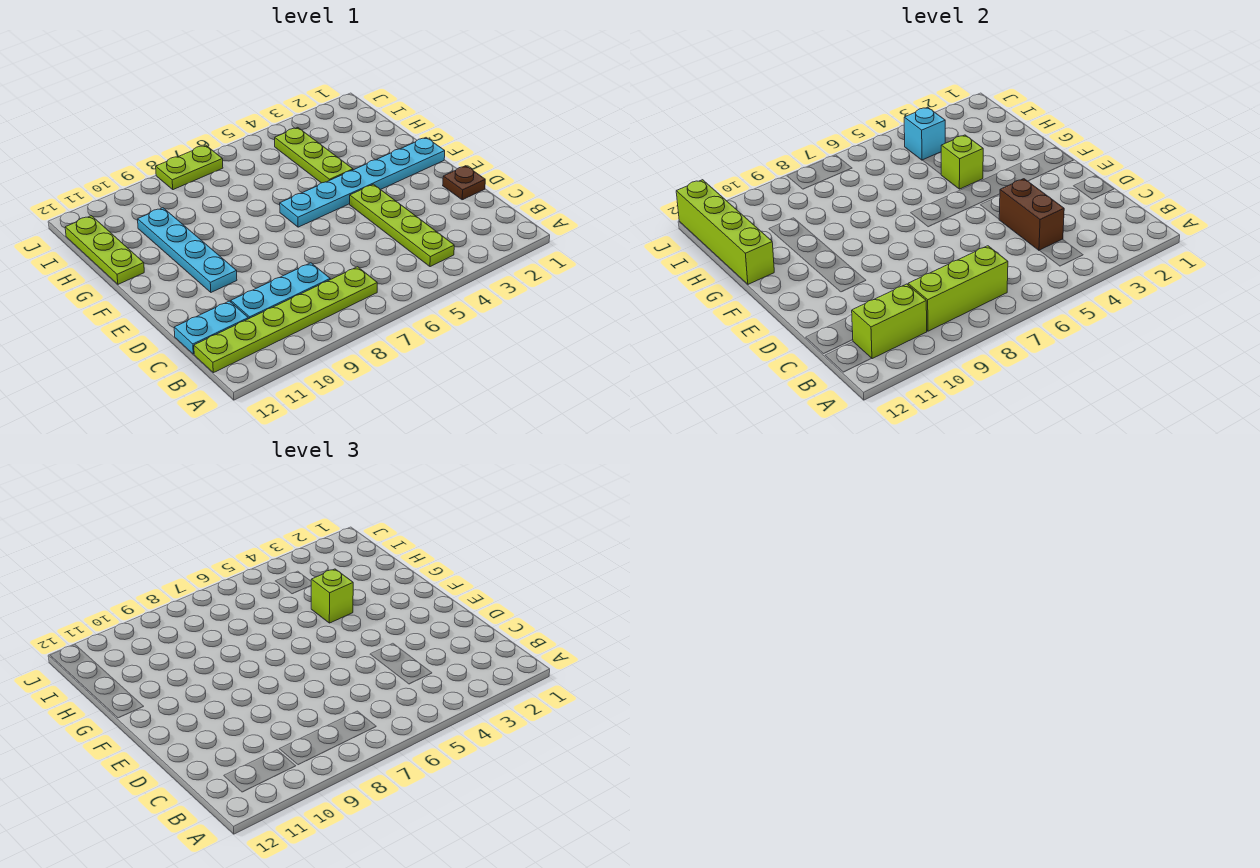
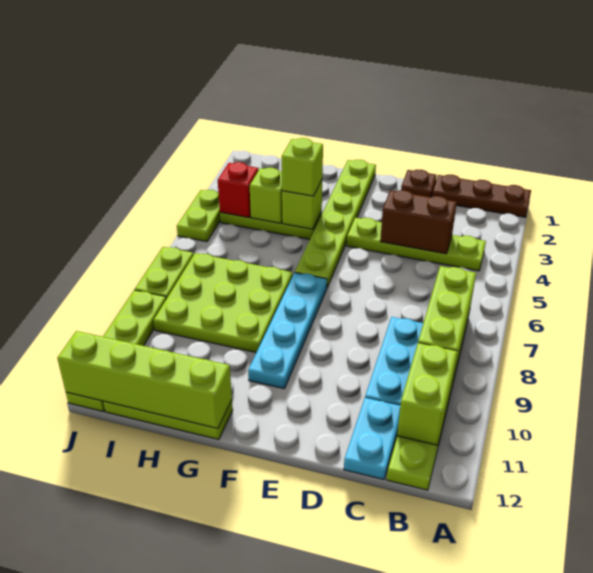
none -> brown plate A1:C1 level 1
cyan plate E10:H10 level 1 -> cyan plate F7:F10 level 1
cyan plate F1:F6 level 1 -> lime plate F1:F6 level 1
none -> lime plate G7:I9 level 1
none -> lime brick H4 level 2
cyan brick I4 level 2 -> red brick I4 level 2
none -> lime plate J4:J5 level 1
none -> lime plate J9:J12 level 1

